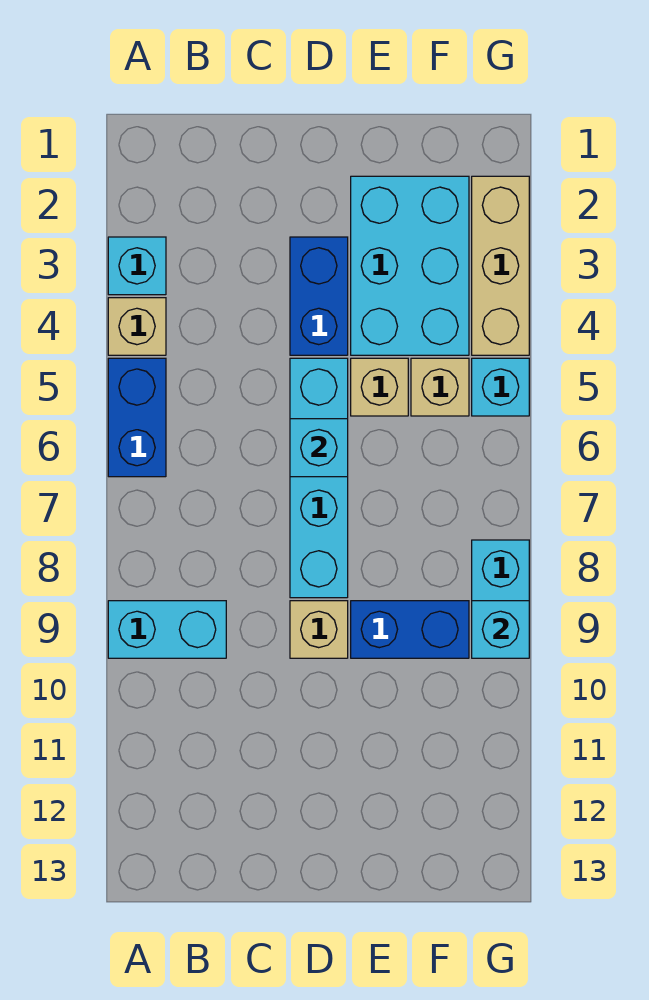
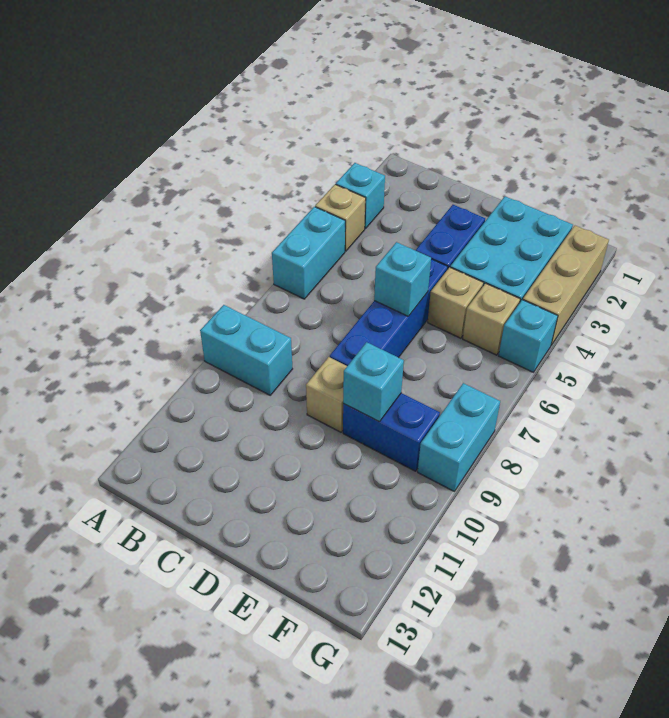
blue brick A5:A6 level 1 -> cyan brick A5:A6 level 1
cyan brick D5:D8 level 1 -> blue brick D5:D8 level 1
cyan brick G9 level 2 -> cyan brick E9 level 2

